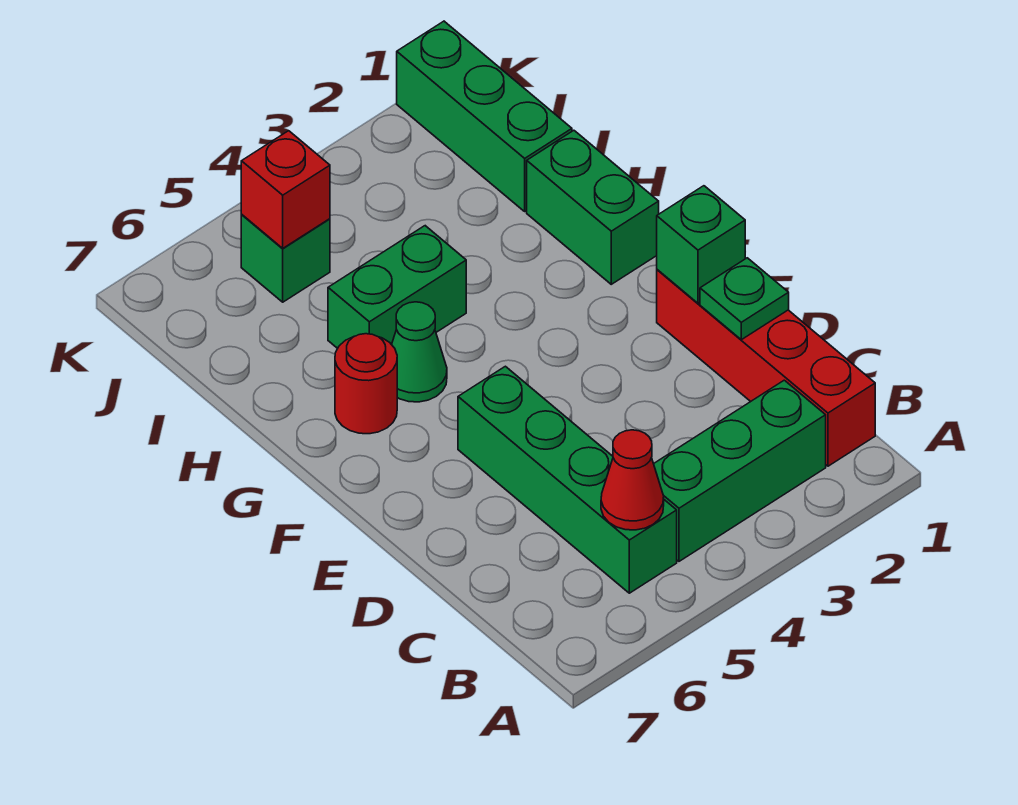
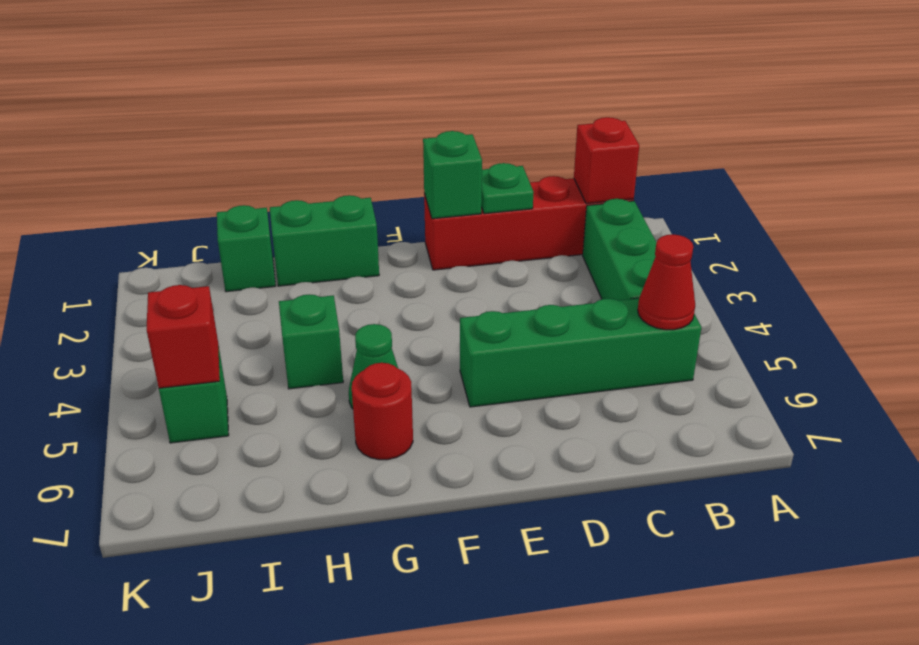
none -> red brick B1 level 2
green brick H4:H5 level 1 -> green brick H4 level 1
green brick I1:K1 level 1 -> green brick I1 level 1

